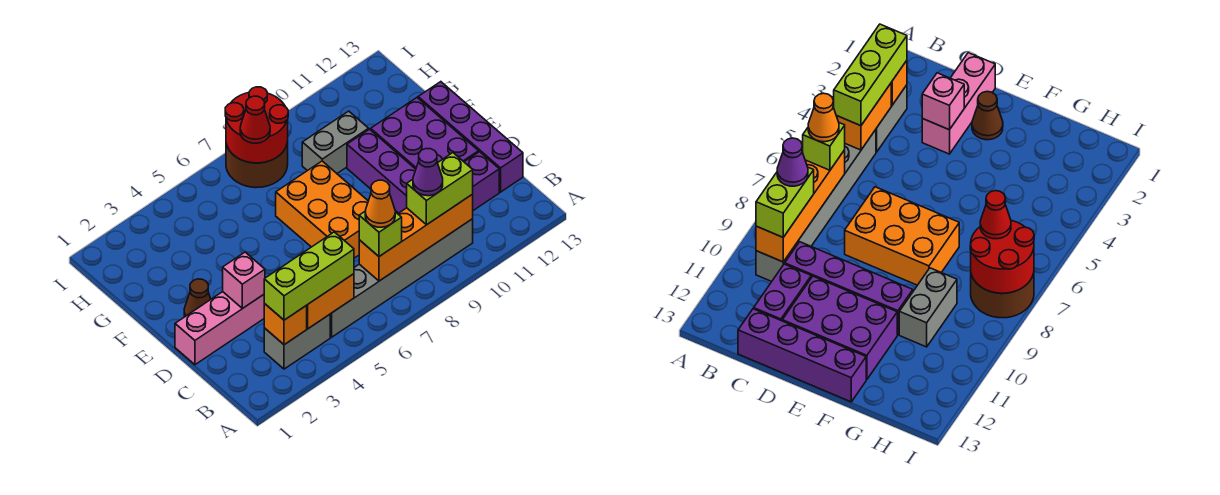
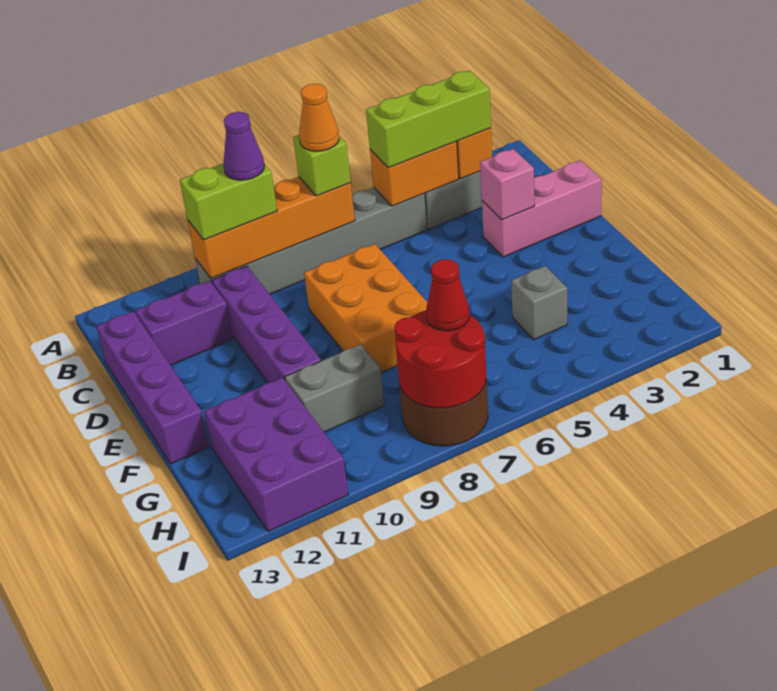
purple brick D11:F12 level 1 -> purple brick G11:I12 level 1
brown cone E2 level 1 -> none
none -> grey brick G4 level 1

